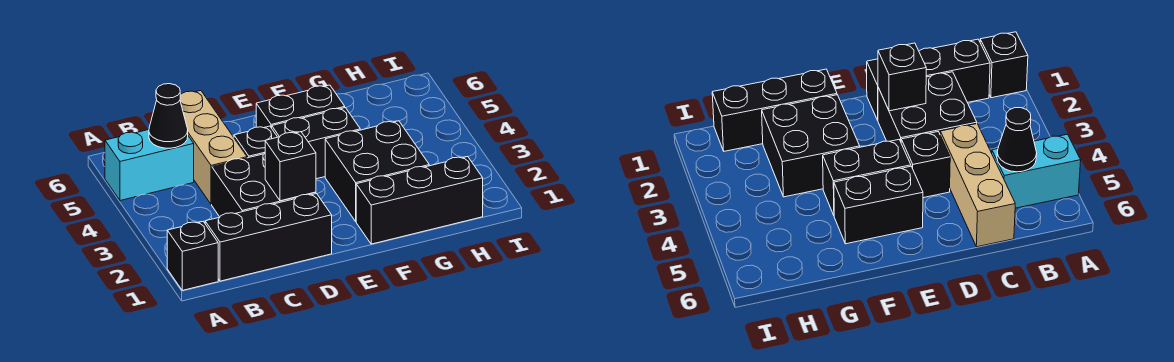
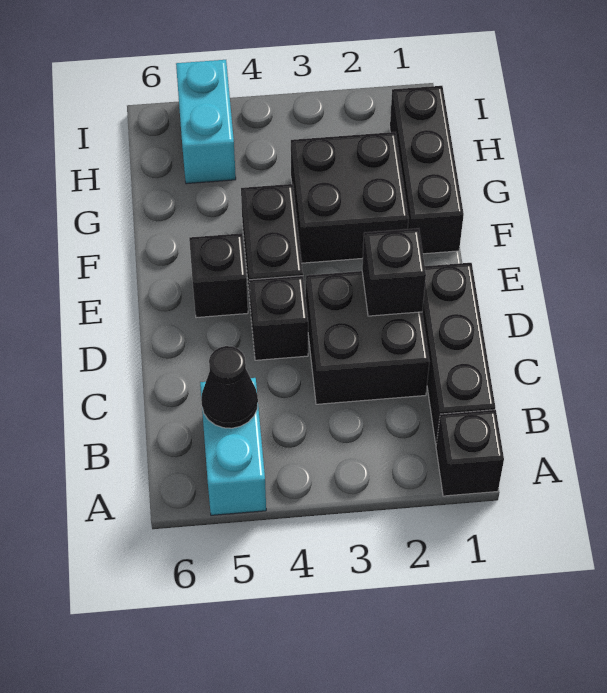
tan brick C4:C6 level 1 -> none
black brick E5:F5 level 1 -> black brick E5 level 1
none -> cyan brick H5:I5 level 1

